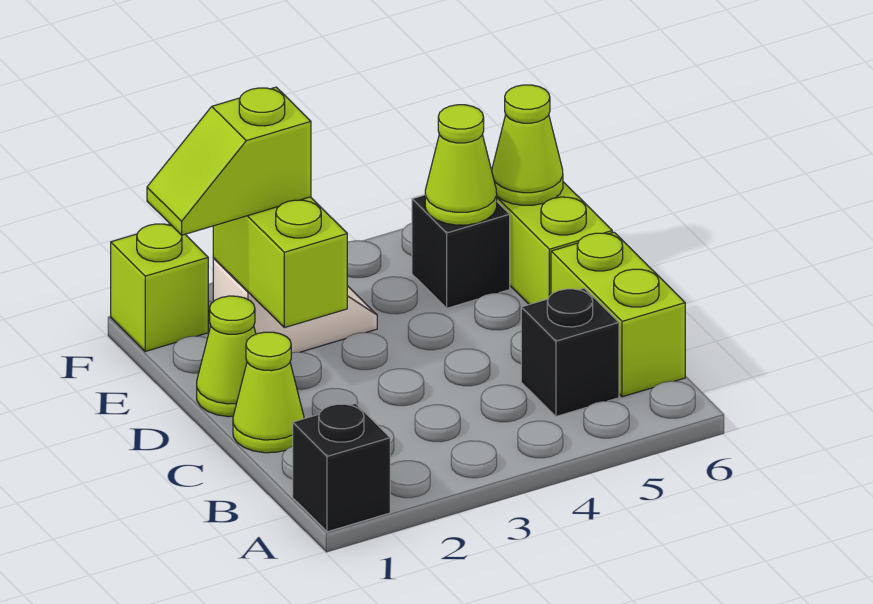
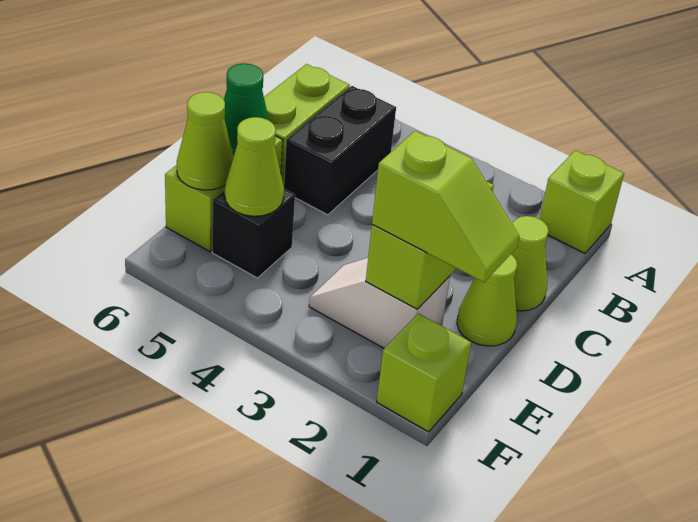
black brick A1 level 1 -> lime brick A1 level 1
black brick B5 level 1 -> black brick B5:C5 level 1
none -> green cone D6 level 2

